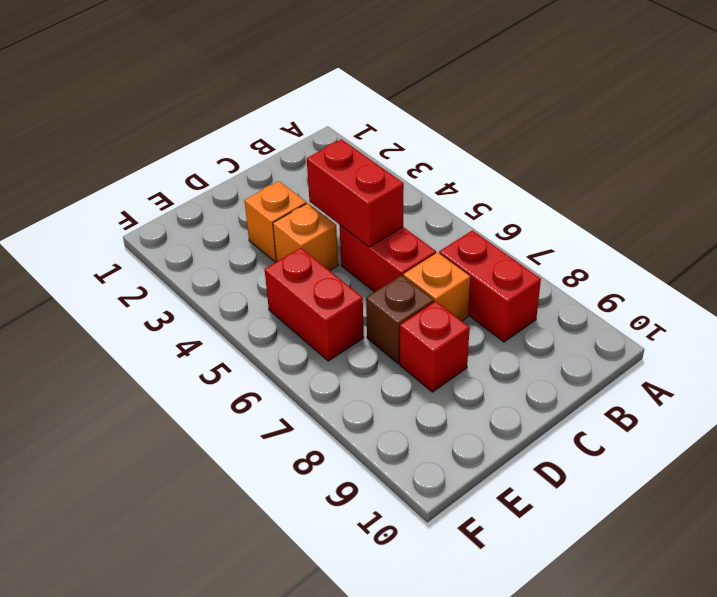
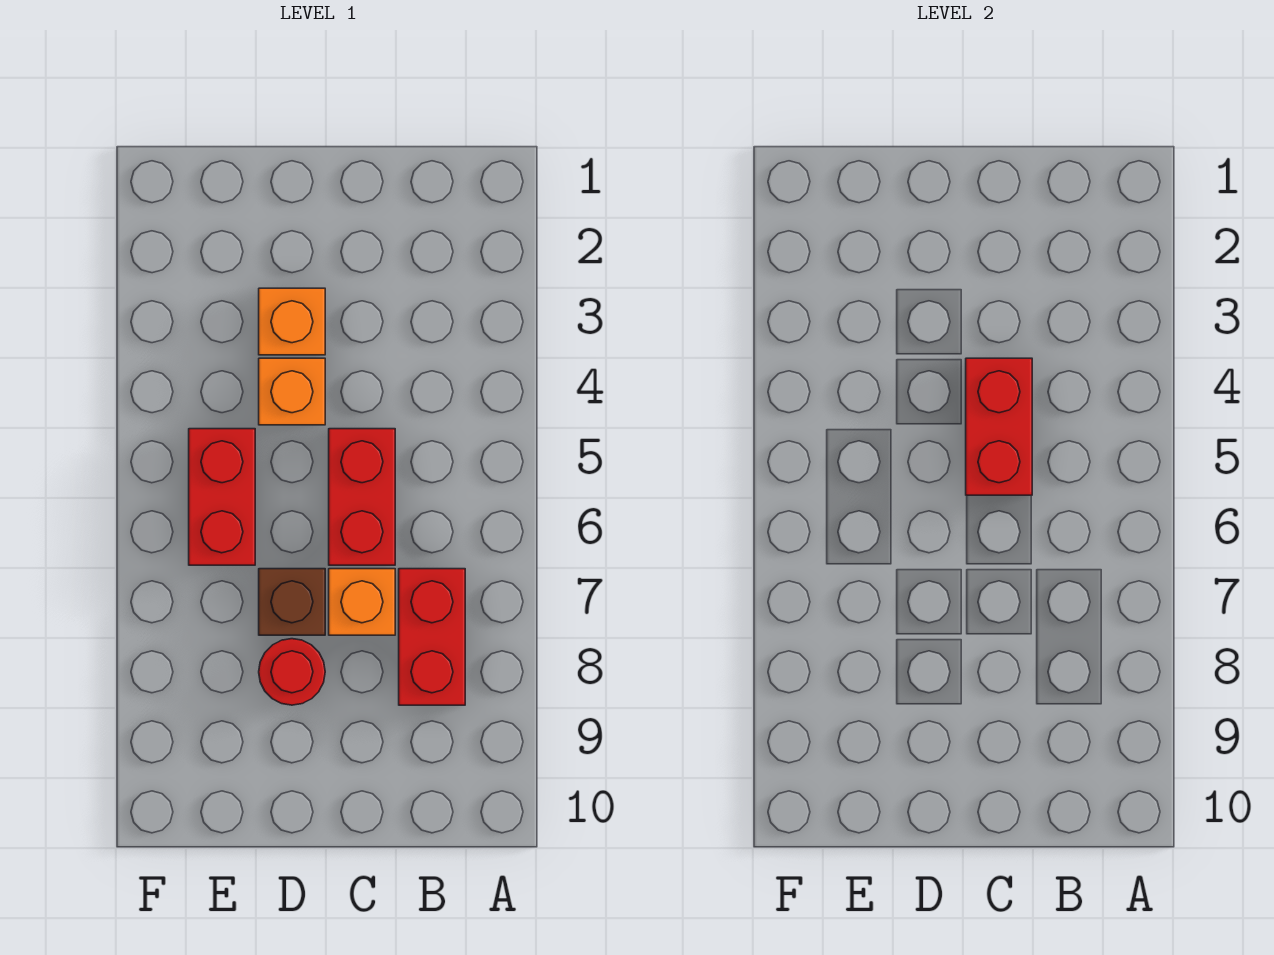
red brick D8 level 1 -> red round brick D8 level 1

